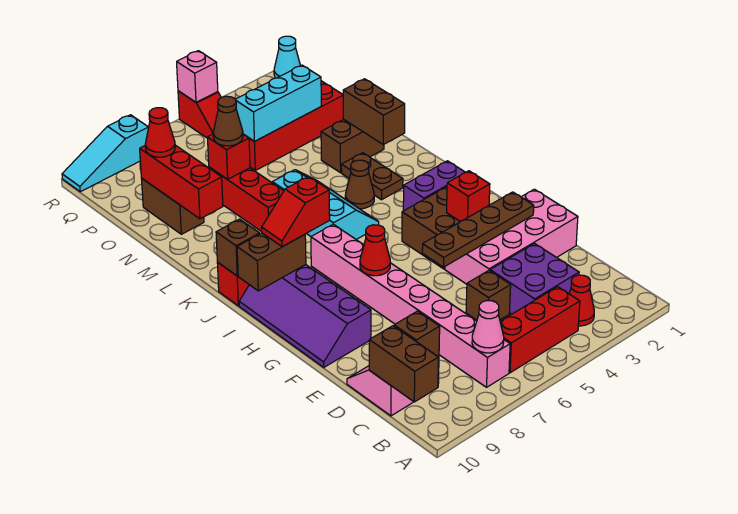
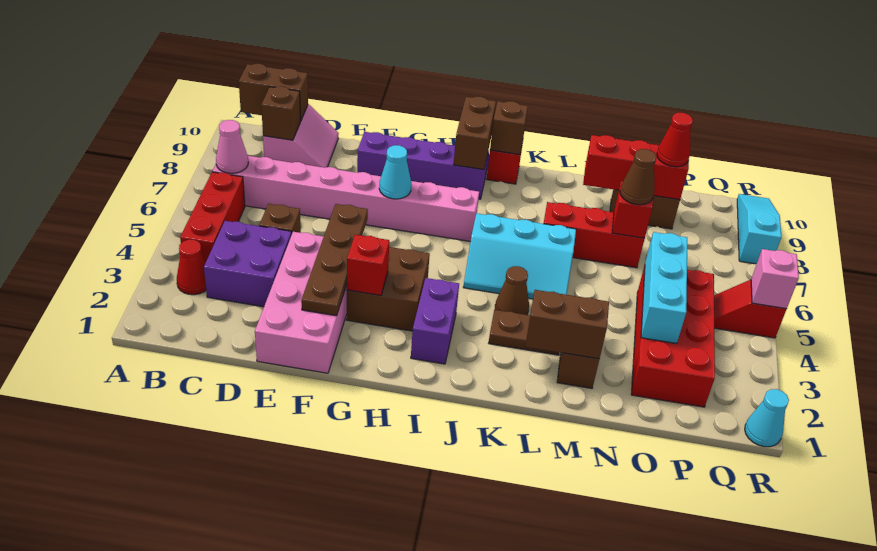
red cone G7 level 2 -> cyan cone G7 level 2
red slope I8:I9 level 3 top 8 -> none

